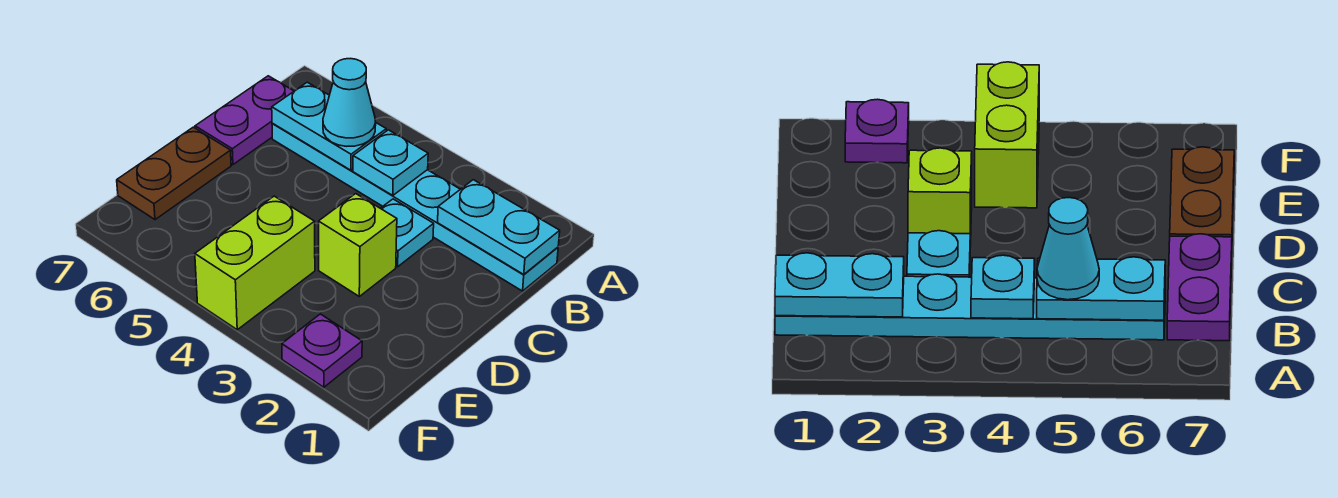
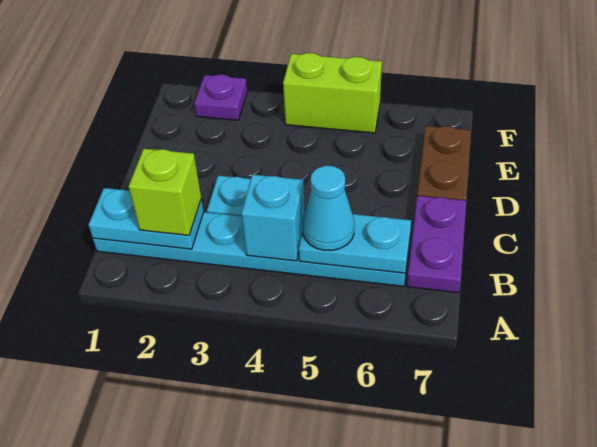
cyan plate B4 level 2 -> cyan brick B4 level 2
lime brick D3 level 1 -> lime brick B2 level 3
lime brick E4:F4 level 1 -> lime brick F4:F5 level 1

